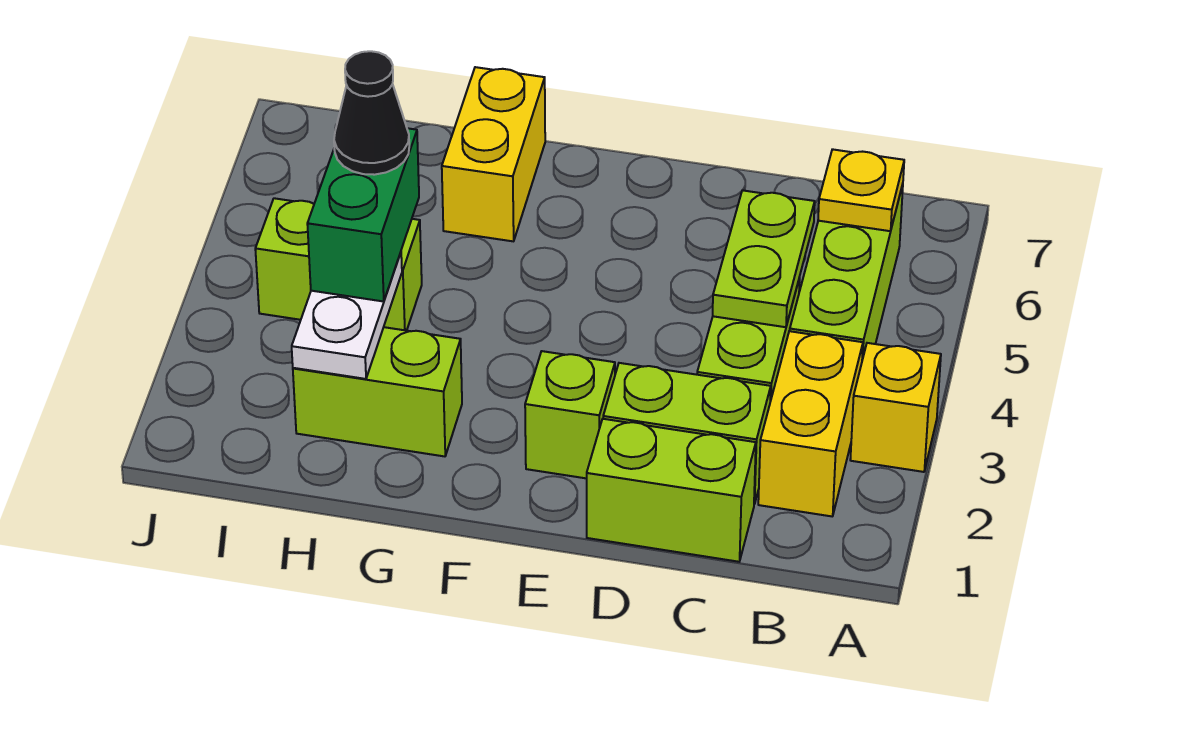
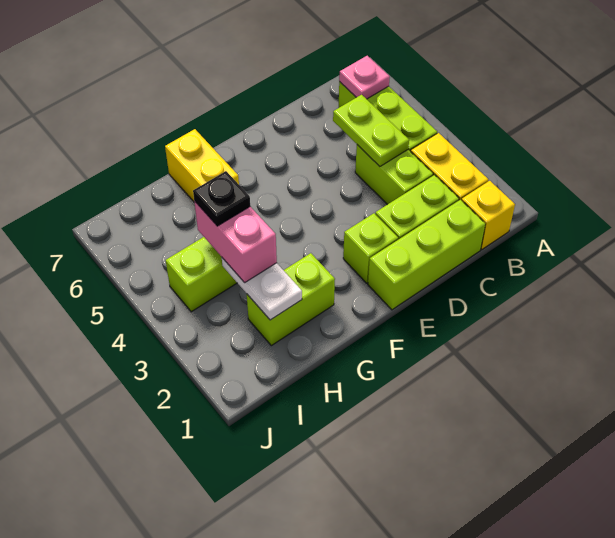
yellow brick A3 level 1 -> yellow brick B1 level 1
yellow plate B6 level 2 -> pink plate B6 level 2
lime brick C1:D1 level 1 -> lime brick C1:E1 level 1
green brick H3:H4 level 3 -> pink brick H3:H4 level 3
black cone H4 level 4 -> black plate H4 level 4

